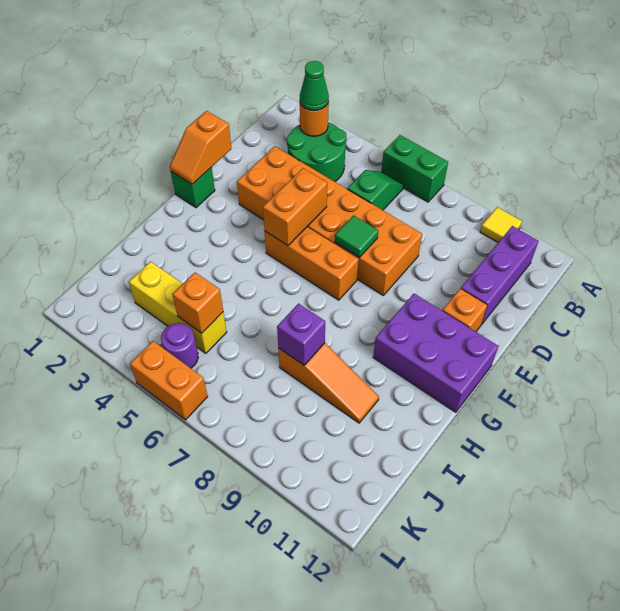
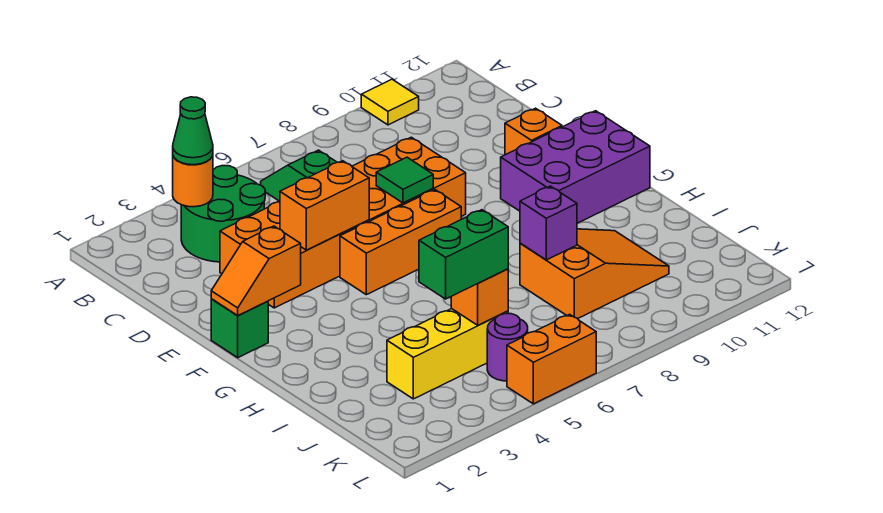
green brick A6:A7 level 1 -> green brick J4:J5 level 3
purple brick B11:D11 level 1 -> none
orange slope E1:F1 level 2 top E -> orange slope F1:F2 level 2 top 2
orange brick E5:F5 level 2 -> orange brick E4:E5 level 2
orange slope I8:I10 level 1 top 8 -> orange slope I8:J10 level 1 top 8

